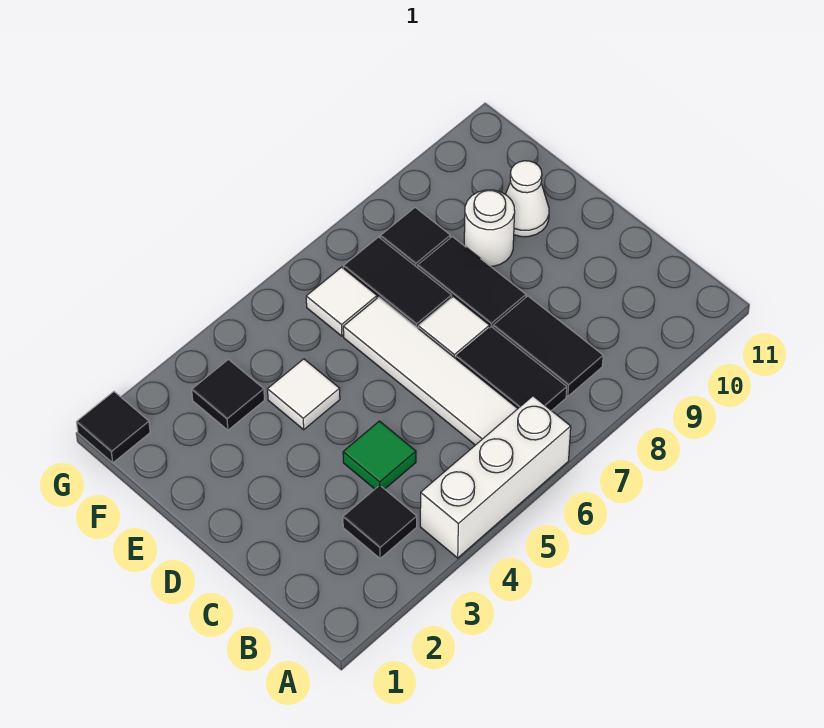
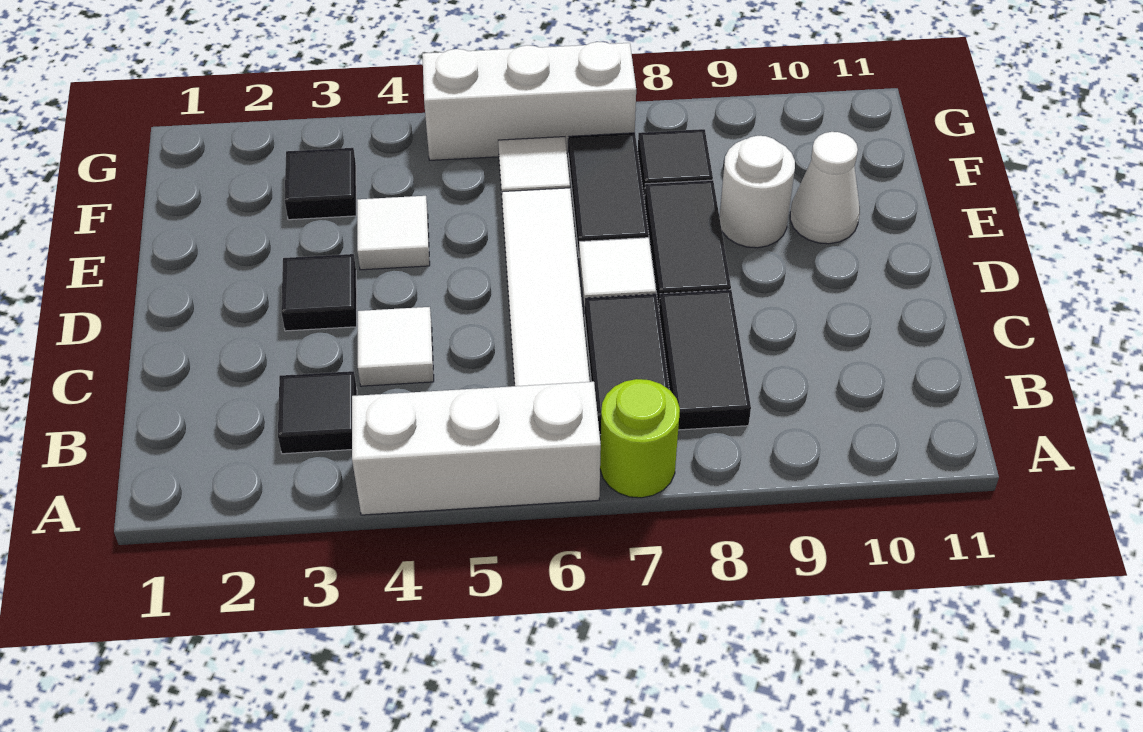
none -> lime round brick A7 level 1
green tile C4 level 1 -> white tile C4 level 1
black tile G1 level 1 -> black tile D3 level 1
none -> white brick G5:G7 level 1

